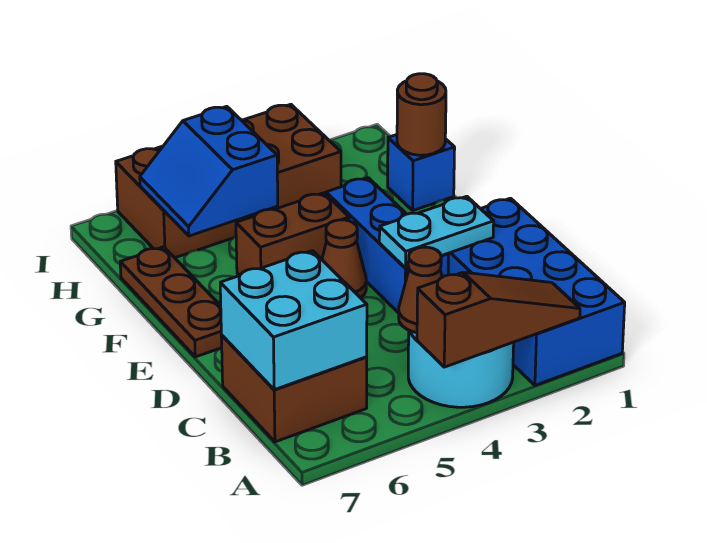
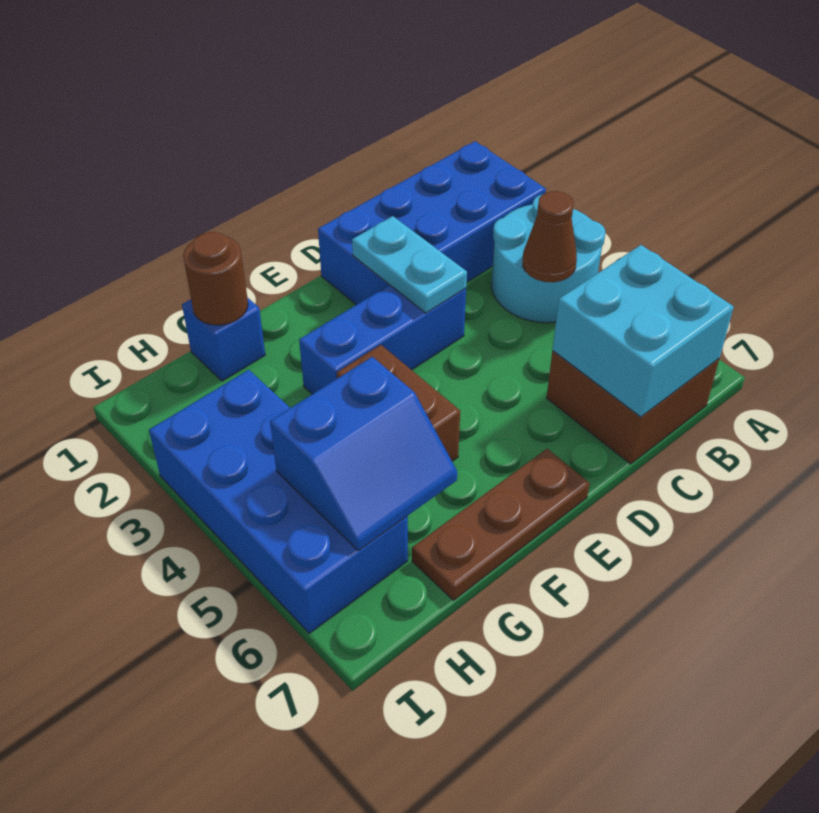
brown slope A2:A4 level 2 top 4 -> none
brown cone E4 level 1 -> none
brown brick H3:I6 level 1 -> blue brick H3:I6 level 1

